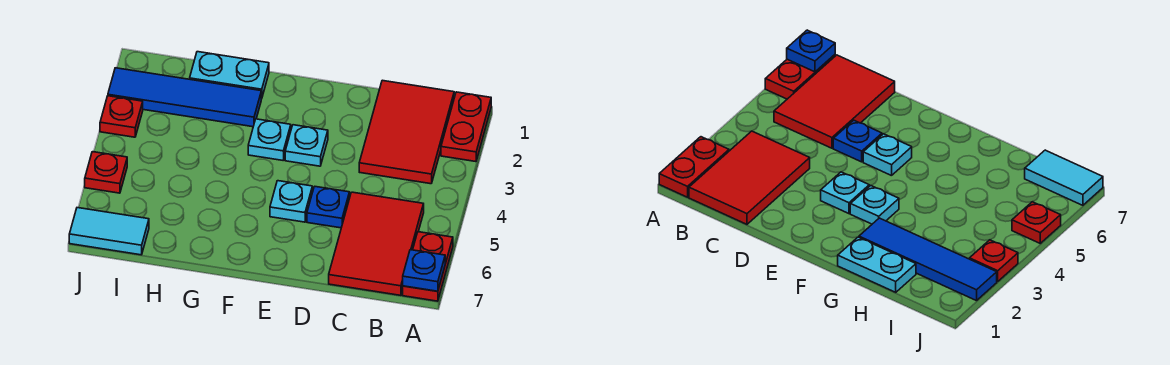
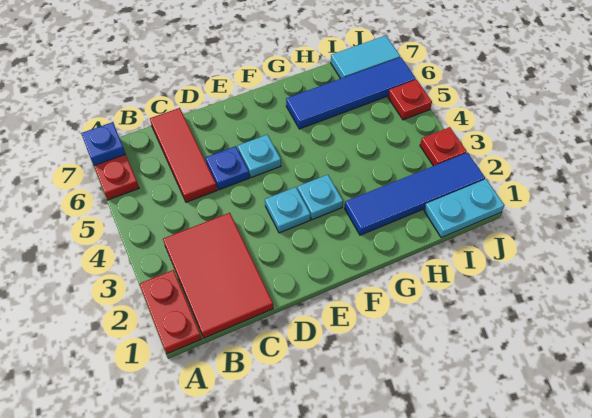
red tile B5:C7 level 1 -> red tile C5:C7 level 1
cyan plate G1:H1 level 1 -> cyan plate I1:J1 level 1
none -> blue tile G6:J6 level 1

